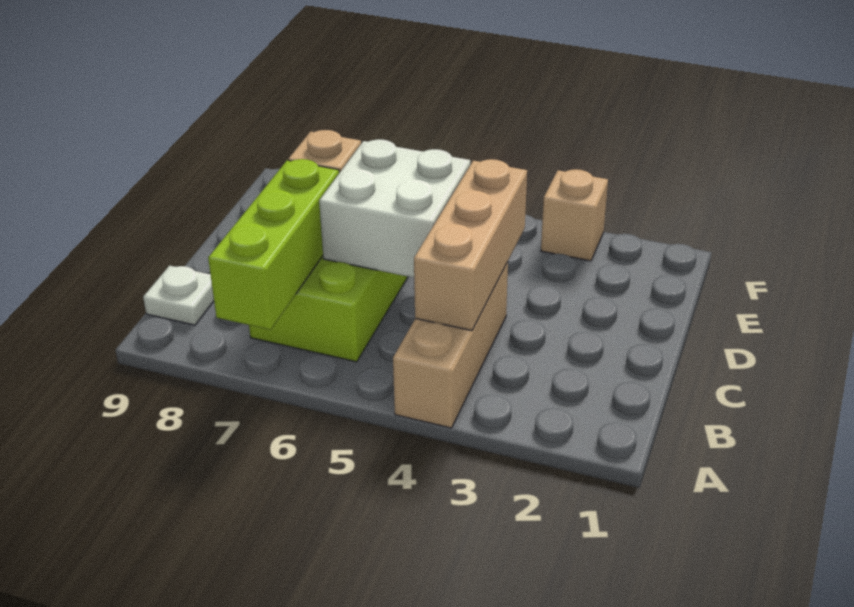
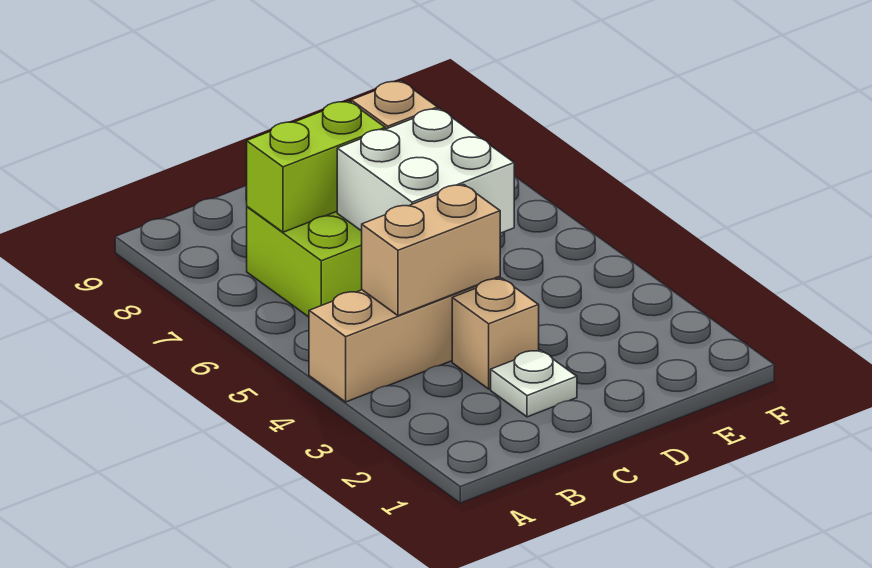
lime brick A7:C7 level 2 -> lime brick B7:C7 level 2
tan brick B4:D4 level 2 -> tan brick B4:C4 level 2
white plate B9 level 1 -> white plate C2 level 1
tan brick F3 level 1 -> tan brick C3 level 1

